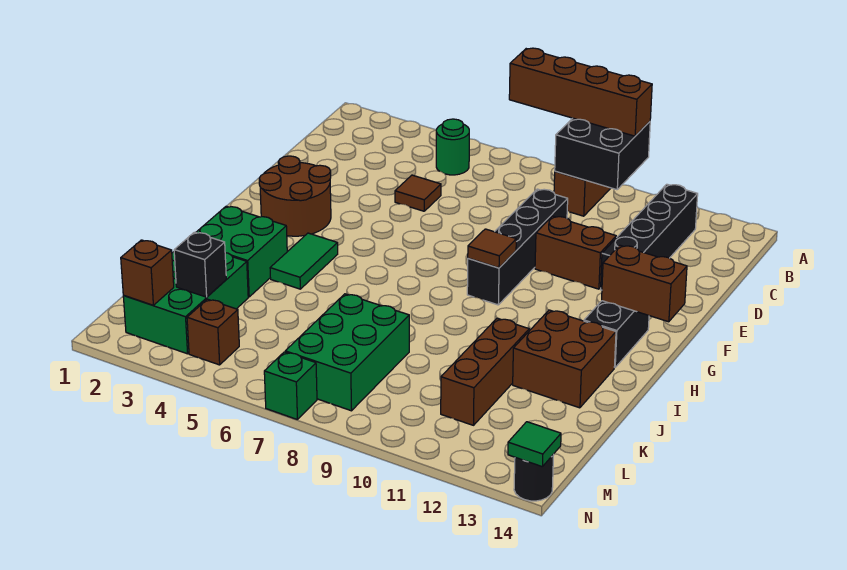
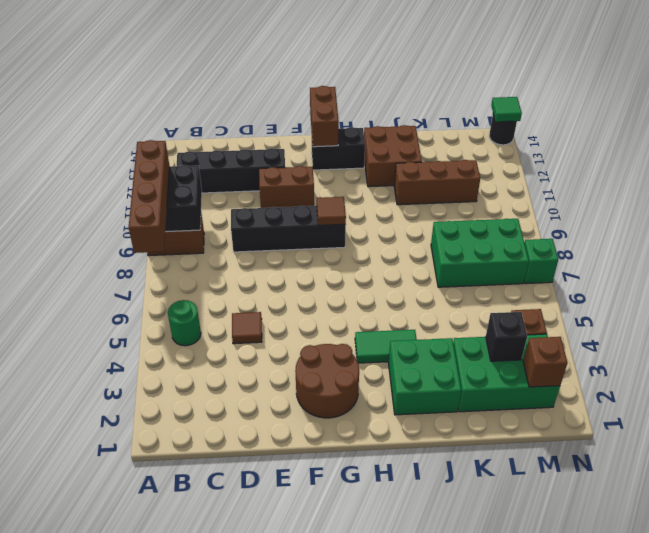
brown brick E10:E11 level 1 -> brown brick E11:F11 level 1

